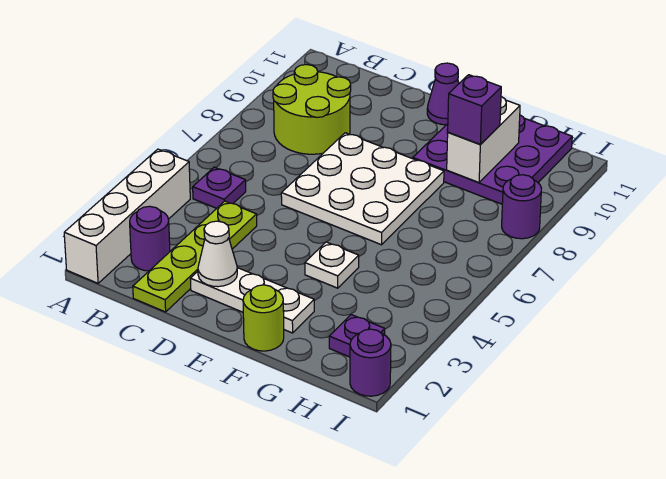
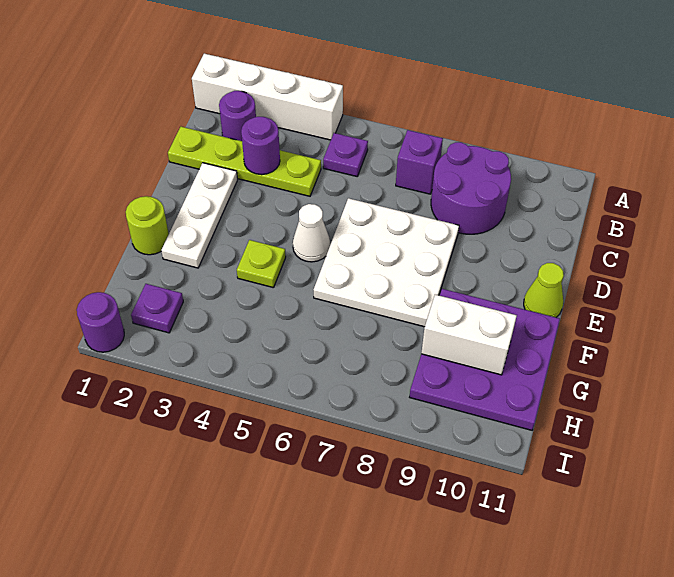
lime round brick B8:C9 level 1 -> purple round brick B8:C9 level 1
white cone D2 level 2 -> white cone E5 level 1
purple cone E11 level 1 -> lime cone E11 level 1
white plate F4 level 1 -> lime plate F4 level 1
purple brick G9 level 3 -> purple brick B7 level 1
purple round brick I8 level 1 -> purple round brick C3 level 2

